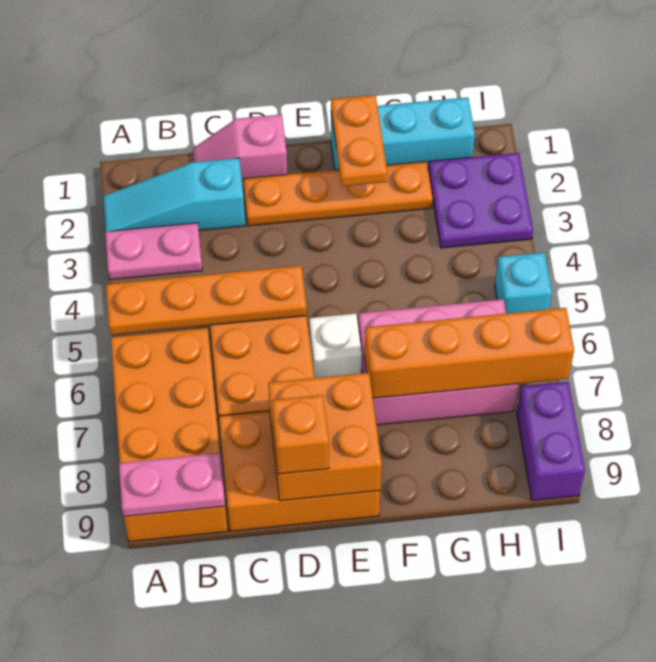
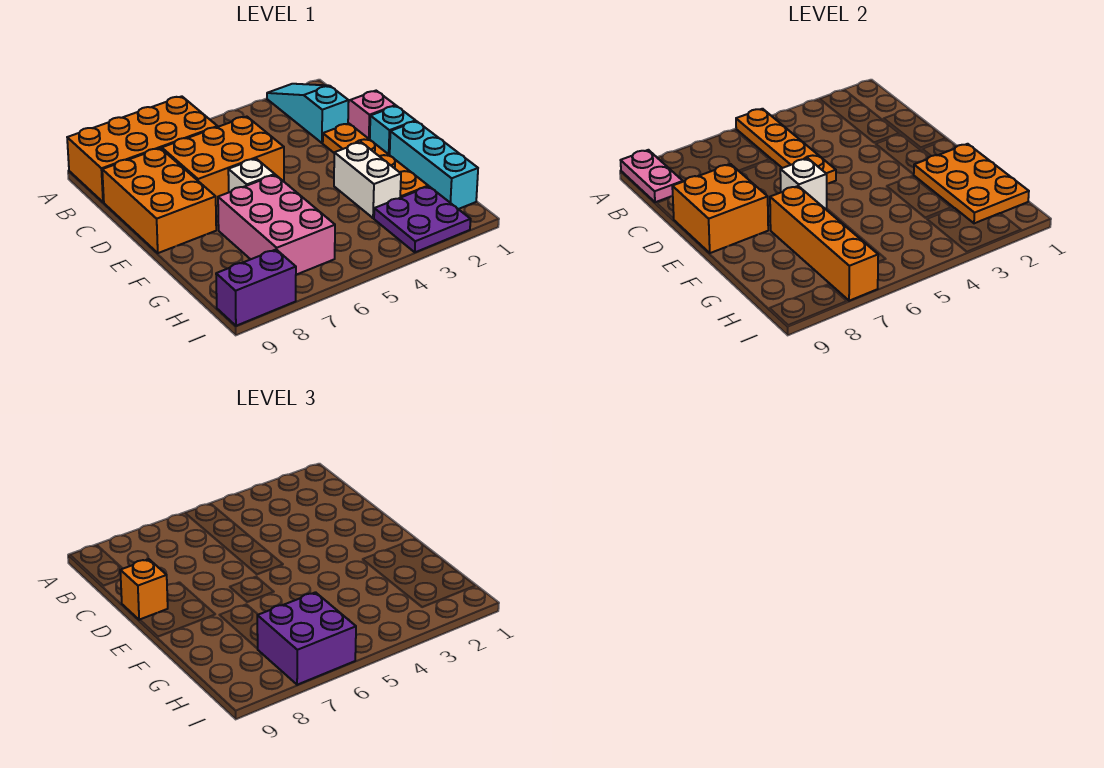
pink plate A3:B3 level 1 -> none
none -> white brick E6 level 2
orange plate F1:F2 level 2 -> orange plate F1:H2 level 2
none -> white brick F3:G3 level 1
none -> purple brick H6:I7 level 3
cyan brick I5 level 1 -> cyan brick E1 level 1

